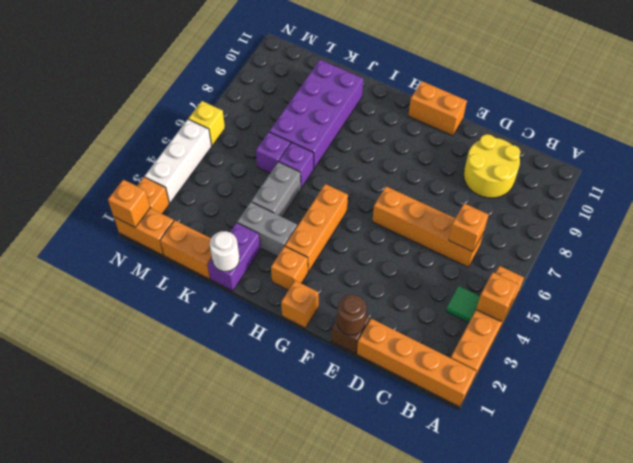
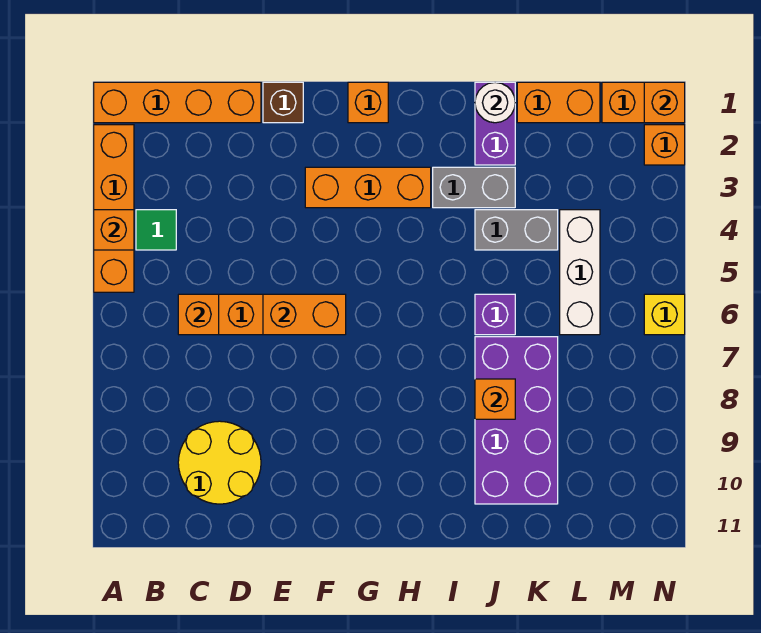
brown round brick E1 level 2 -> none
orange brick F11:G11 level 1 -> orange brick E6:F6 level 2
orange brick H2 level 1 -> orange brick J8 level 2
orange brick H3:H5 level 1 -> orange brick F3:H3 level 1
grey brick J4:J5 level 1 -> grey brick J4:K4 level 1
purple brick K6 level 1 -> none
white brick N3:N5 level 1 -> white brick L4:L6 level 1

